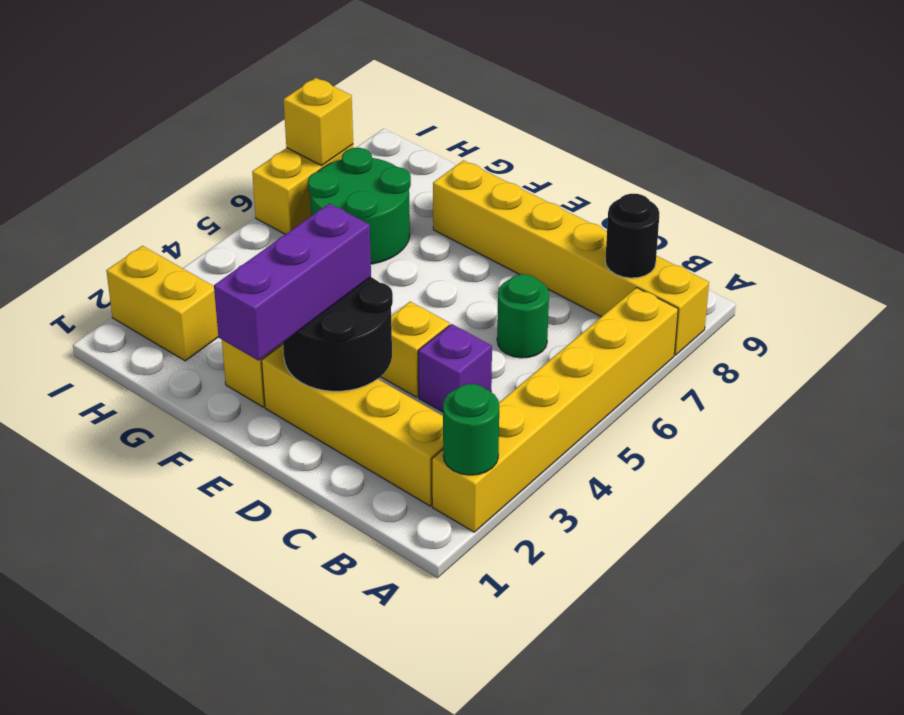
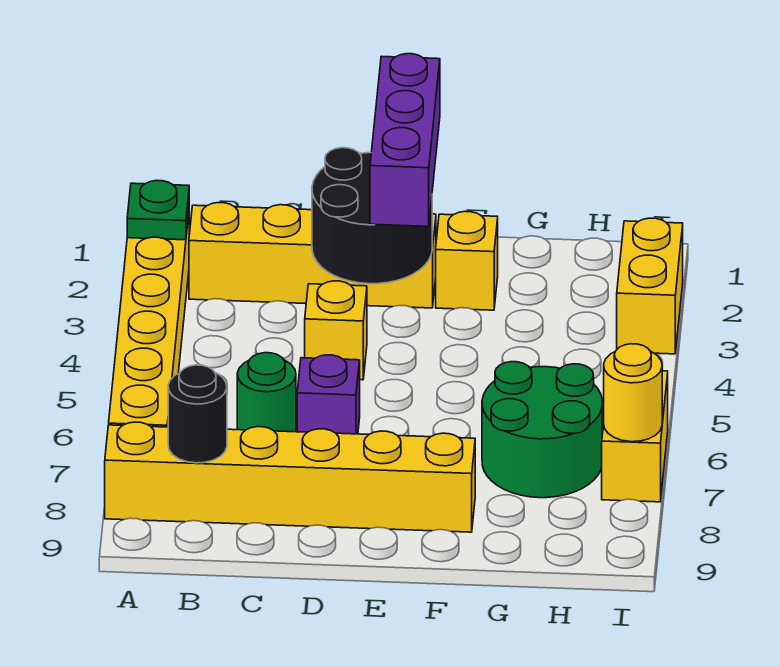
green round brick A2 level 2 -> green plate A2 level 2
purple brick C4 level 1 -> purple brick D6 level 1
yellow brick H2:I2 level 1 -> yellow brick I2:I3 level 1
yellow brick I7 level 2 -> yellow round brick I7 level 2

